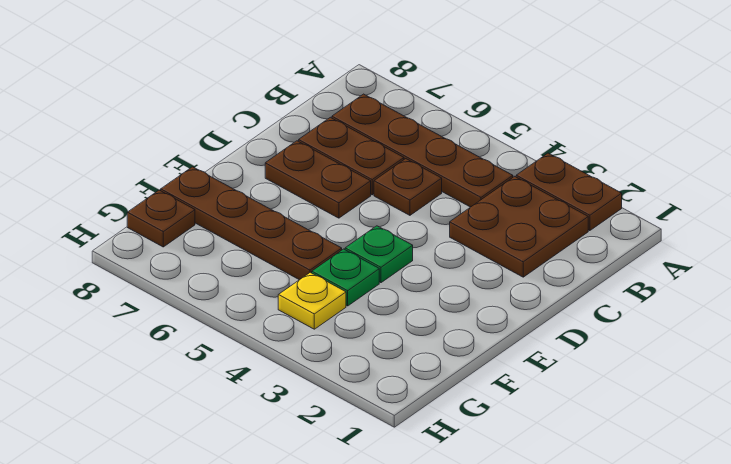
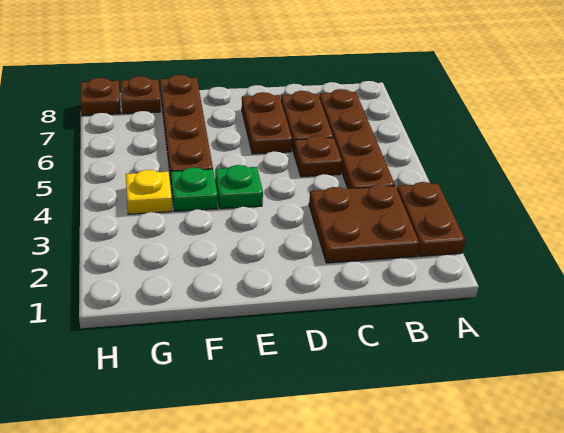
none -> brown plate H8 level 1

